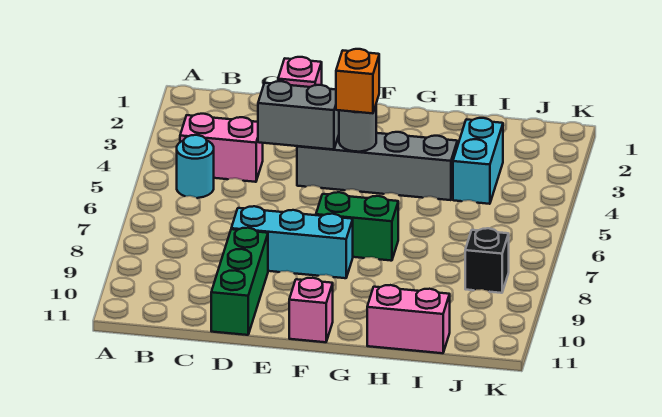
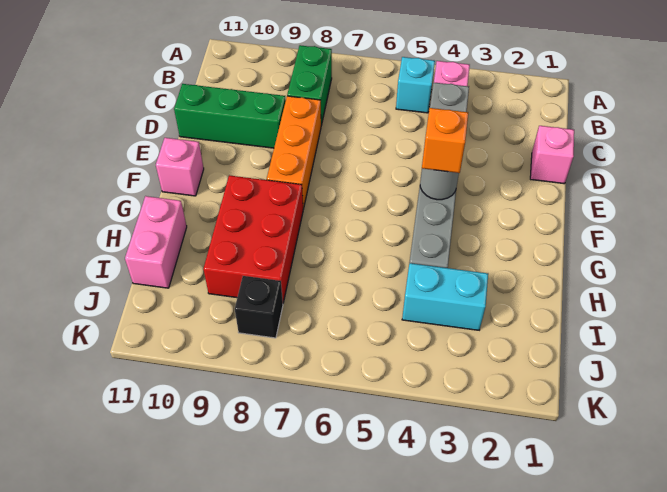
cyan round brick B5 level 1 -> cyan brick B5 level 1
cyan brick D8:F8 level 1 -> orange brick D8:F8 level 1
green brick F7:G7 level 1 -> green brick B8:C8 level 1
none -> red brick G8:I9 level 1

